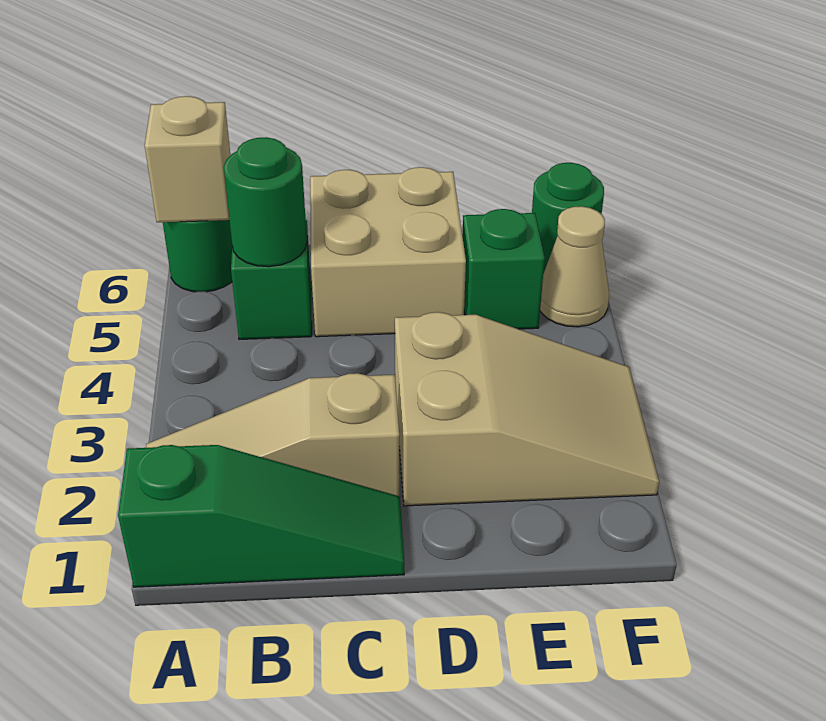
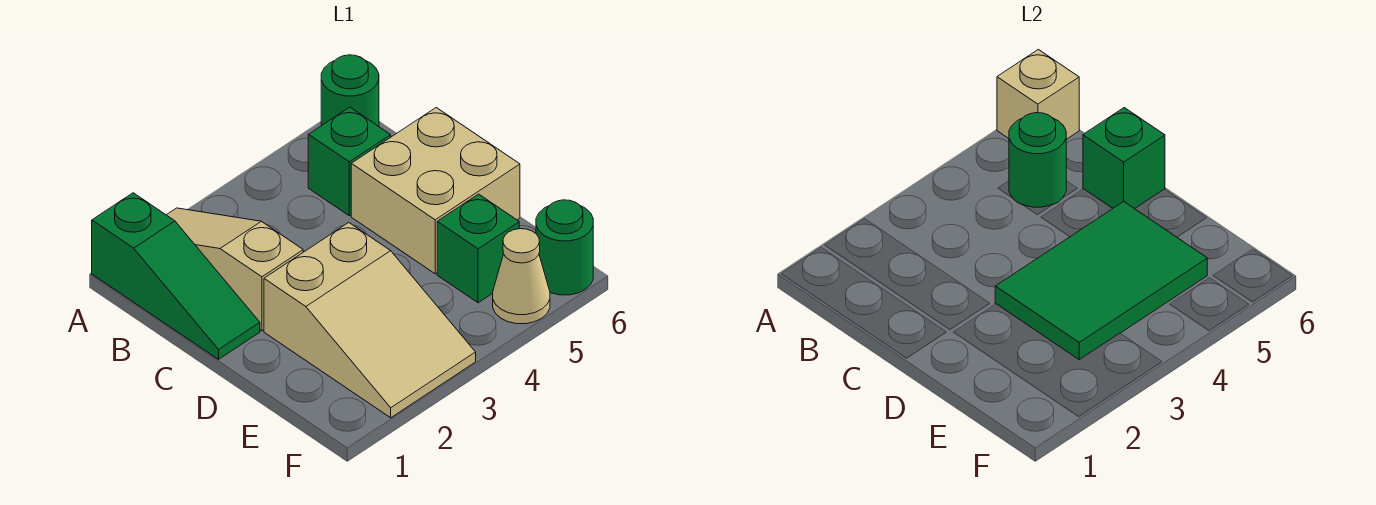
none -> green brick C6 level 2
none -> green tile D3:E5 level 2

